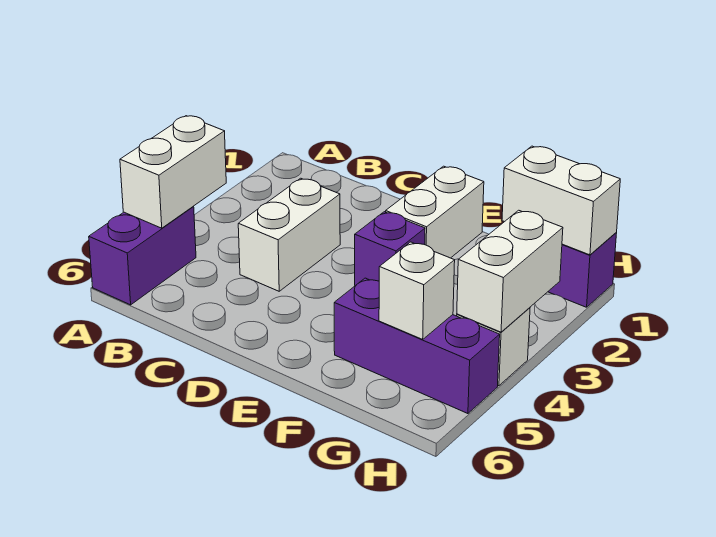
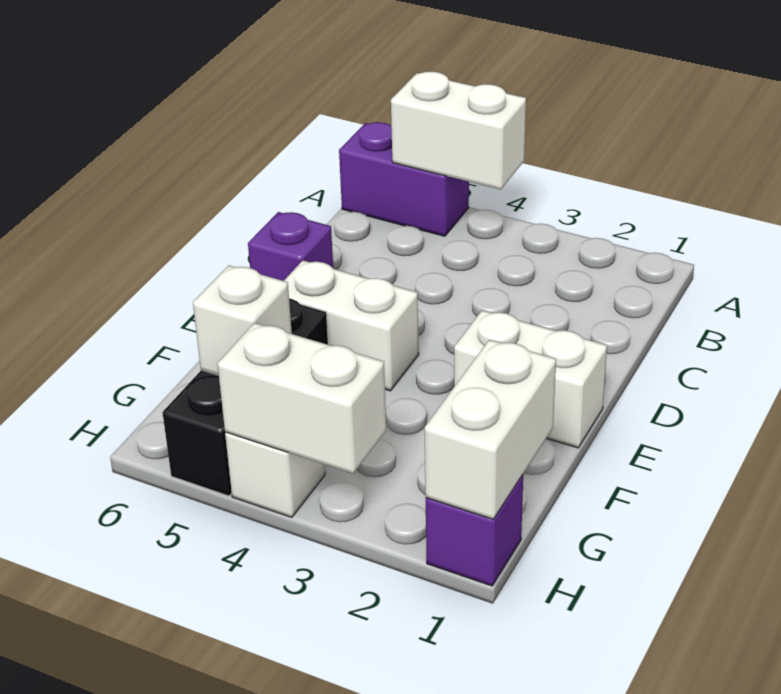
white brick C3:C4 level 1 -> white brick E4:E5 level 1
purple brick E3 level 1 -> purple brick D6 level 1
purple brick F5:H5 level 1 -> black brick F5:H5 level 1

